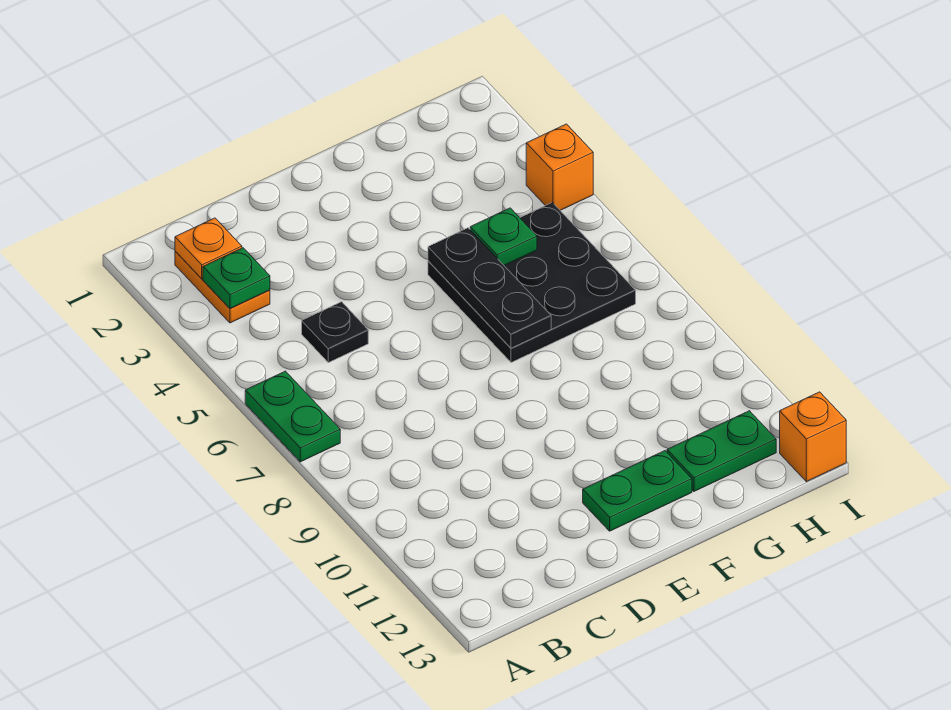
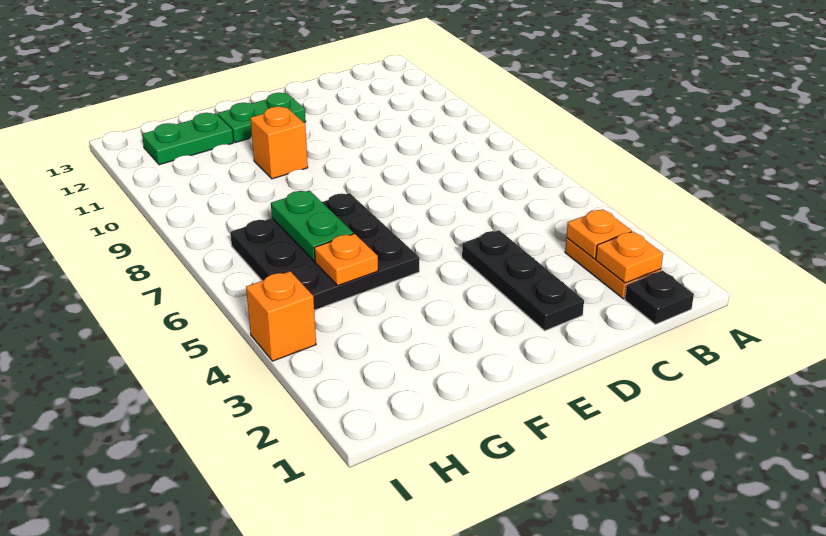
green plate A6:A7 level 1 -> green plate G6:G7 level 2
green plate B3 level 2 -> orange plate B3 level 2
black plate C5 level 1 -> black plate B1 level 1
black plate F5:F7 level 2 -> black plate D2:D4 level 1
green plate G5 level 2 -> orange plate G5 level 2
orange brick I13 level 1 -> orange brick F10 level 1

